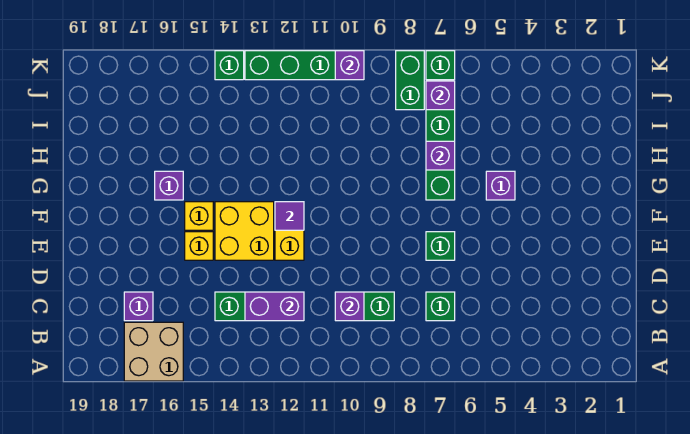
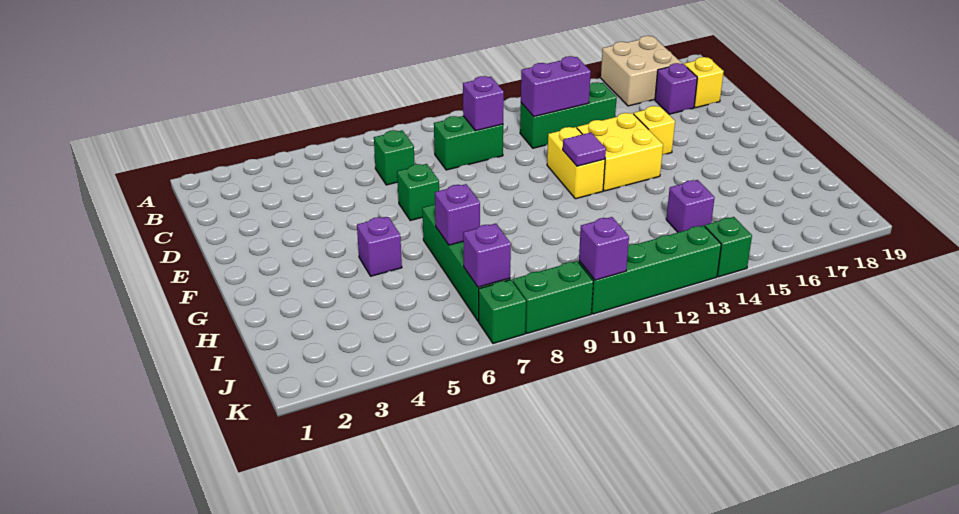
yellow brick F15 level 1 -> yellow brick C18 level 1
purple brick G16 level 1 -> purple brick I14 level 1
green brick J8:K8 level 1 -> green brick K8:K9 level 1

